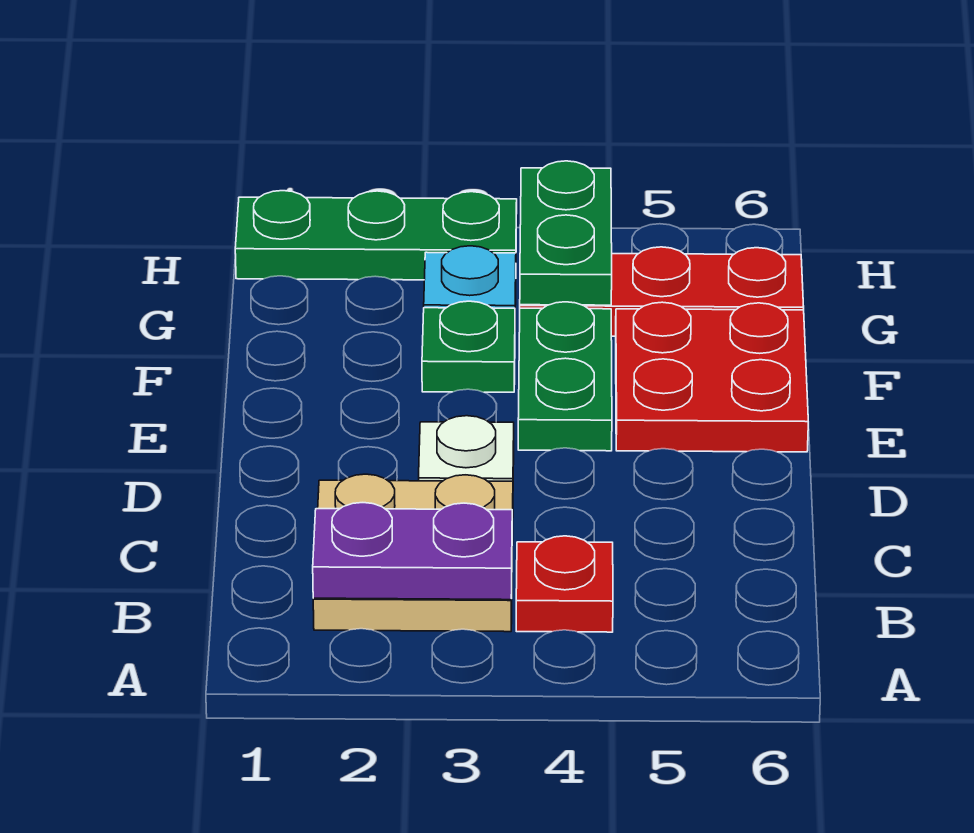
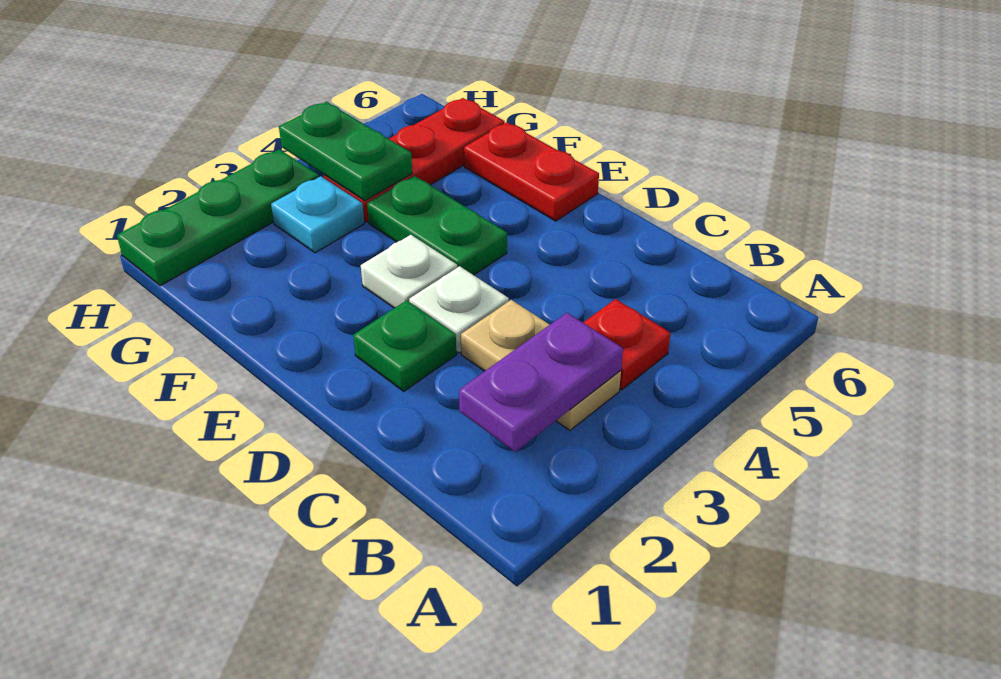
tan plate B2:C3 level 1 -> tan plate B3:C3 level 1
none -> white plate E3 level 1
red plate E5:F6 level 1 -> red plate E6:F6 level 1
green plate F3 level 1 -> green plate D2 level 1

